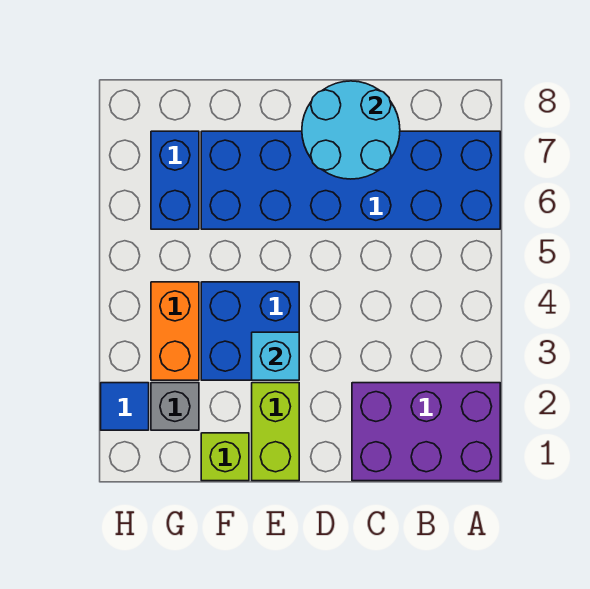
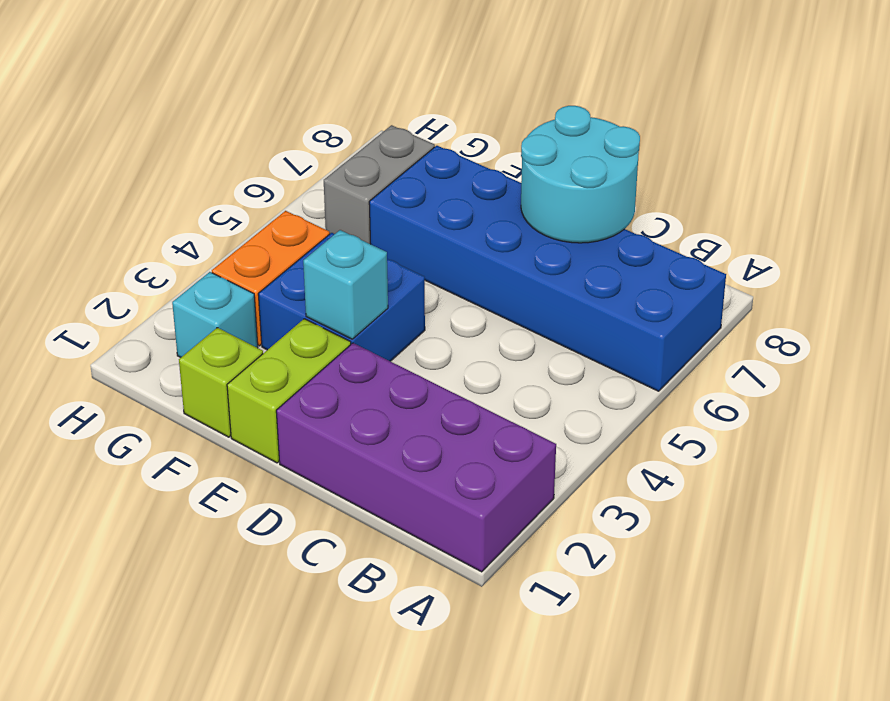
purple brick A1:C2 level 1 -> purple brick A1:D2 level 1
grey brick G2 level 1 -> cyan brick G2 level 1
blue brick G6:G7 level 1 -> grey brick G6:G7 level 1
blue tile H2 level 1 -> none

